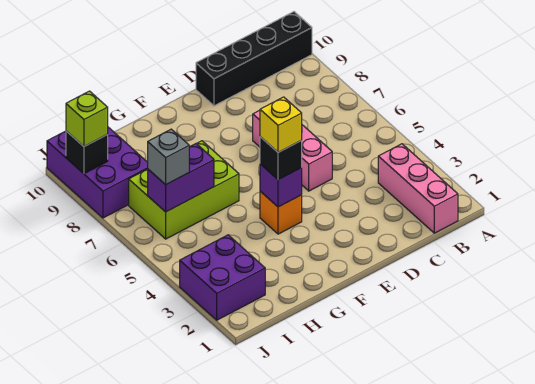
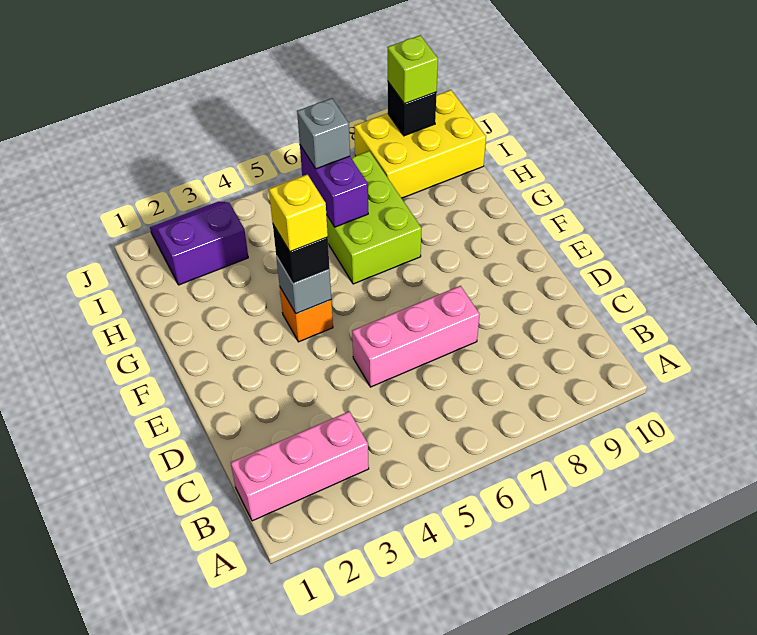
black brick A10:D10 level 1 -> none
purple brick F4 level 2 -> grey brick F4 level 2
purple brick I2:J3 level 1 -> purple slope I2:J3 level 1 top I
purple brick I8:J10 level 1 -> yellow brick I8:J10 level 1

